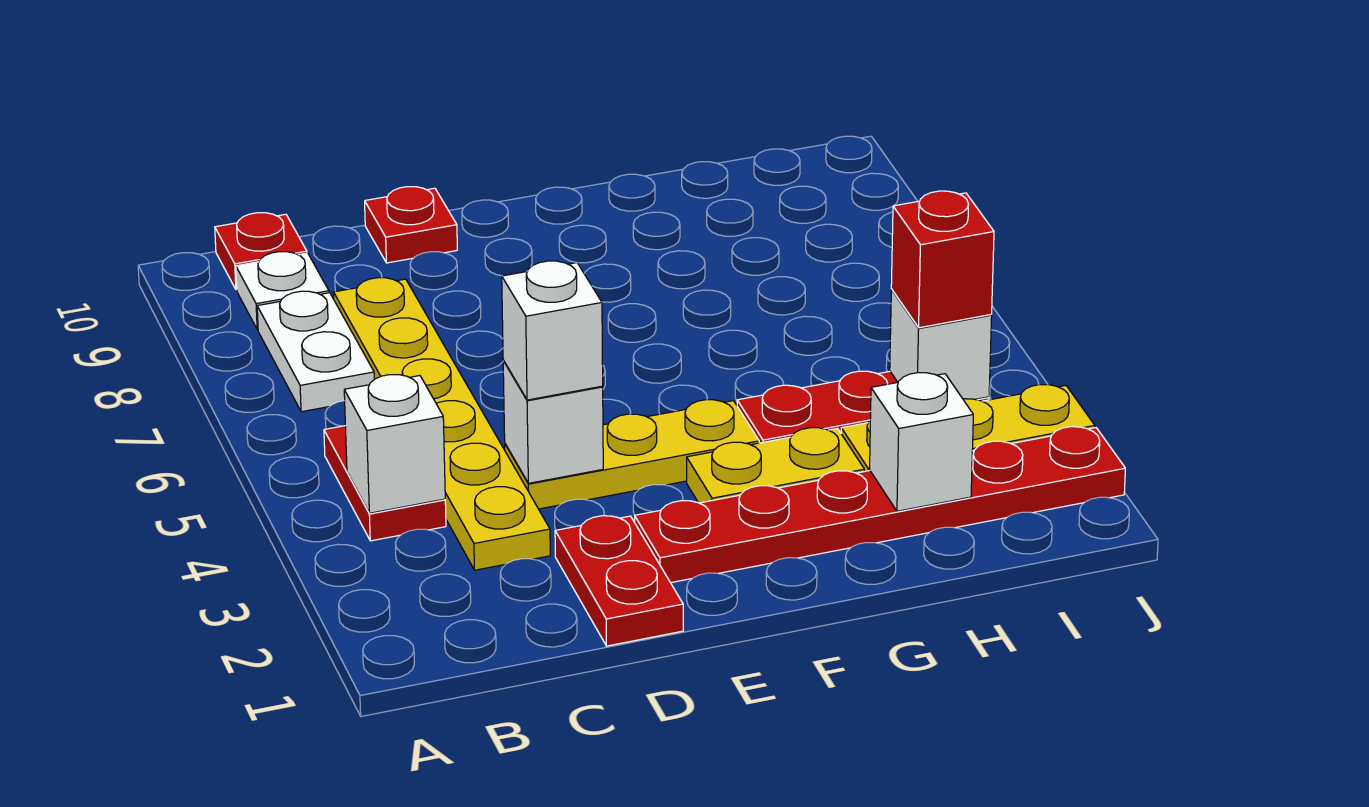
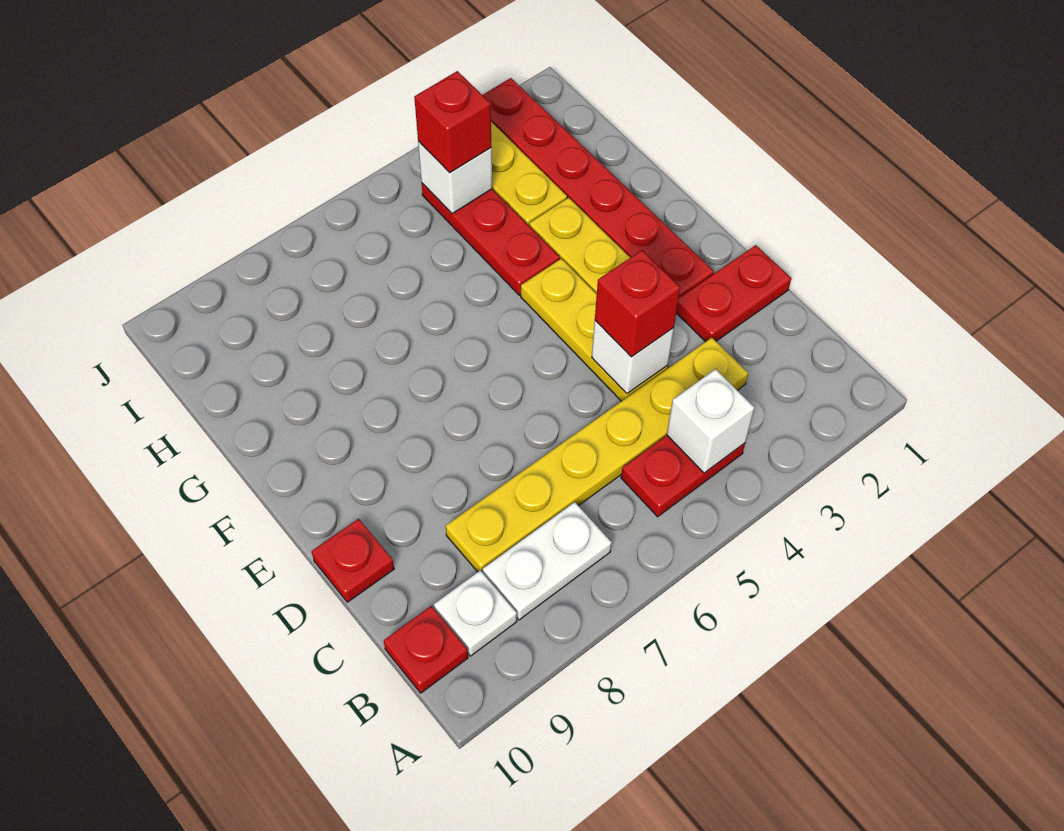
white brick D4 level 3 -> red brick D4 level 3
white brick H2 level 2 -> none

